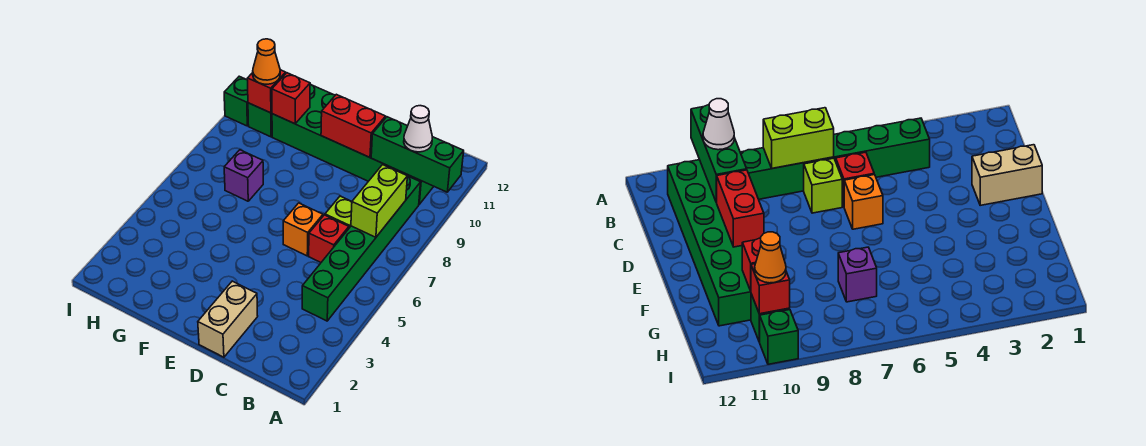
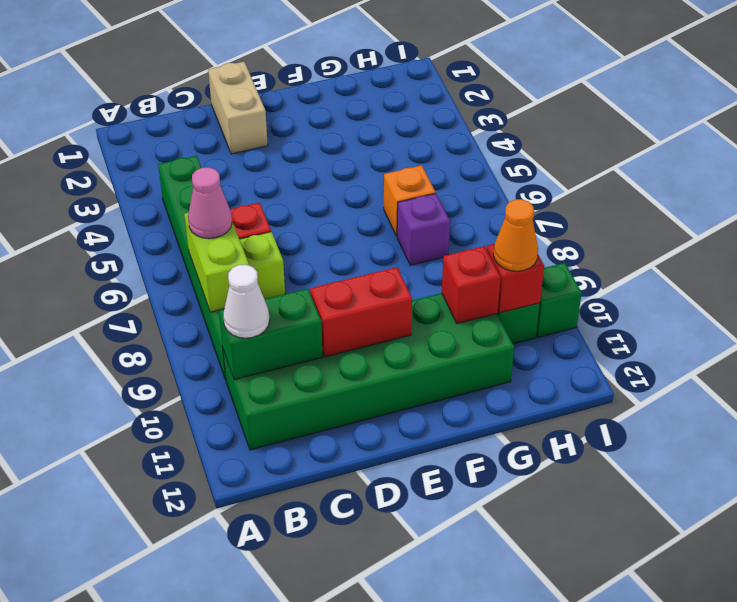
green brick A10:C10 level 2 -> green brick B10:C10 level 2
none -> pink cone B7 level 3
orange brick D6 level 1 -> orange brick G6 level 1

